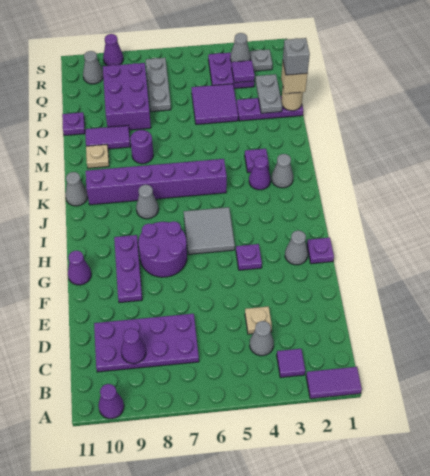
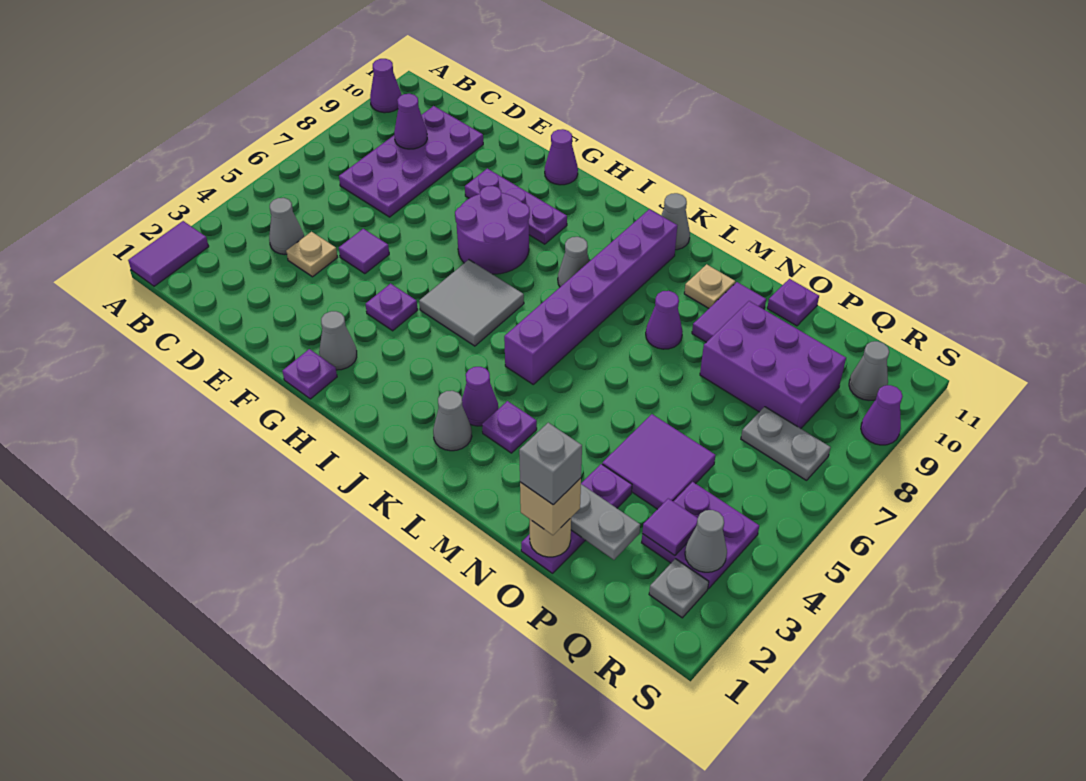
purple tile B3 level 1 -> purple tile E5 level 1
purple round brick M8 level 1 -> purple cone M8 level 1
grey plate P7:R7 level 1 -> grey plate Q7:R7 level 1

